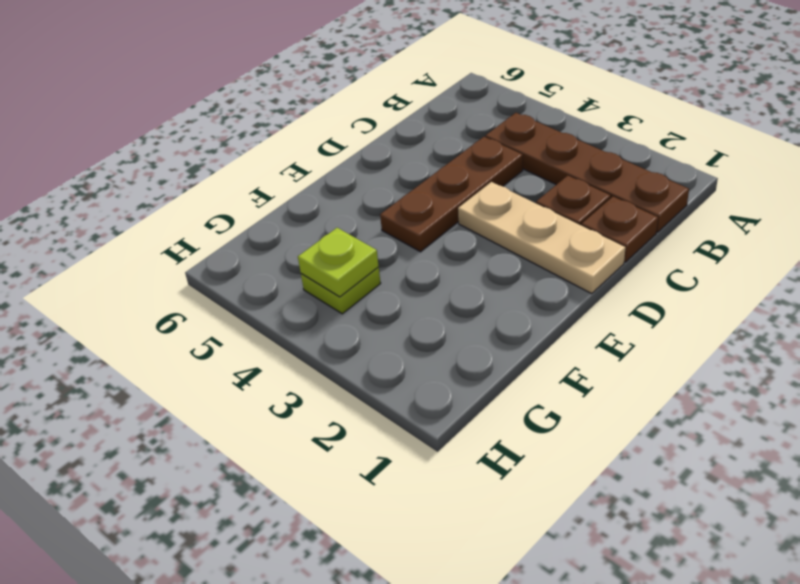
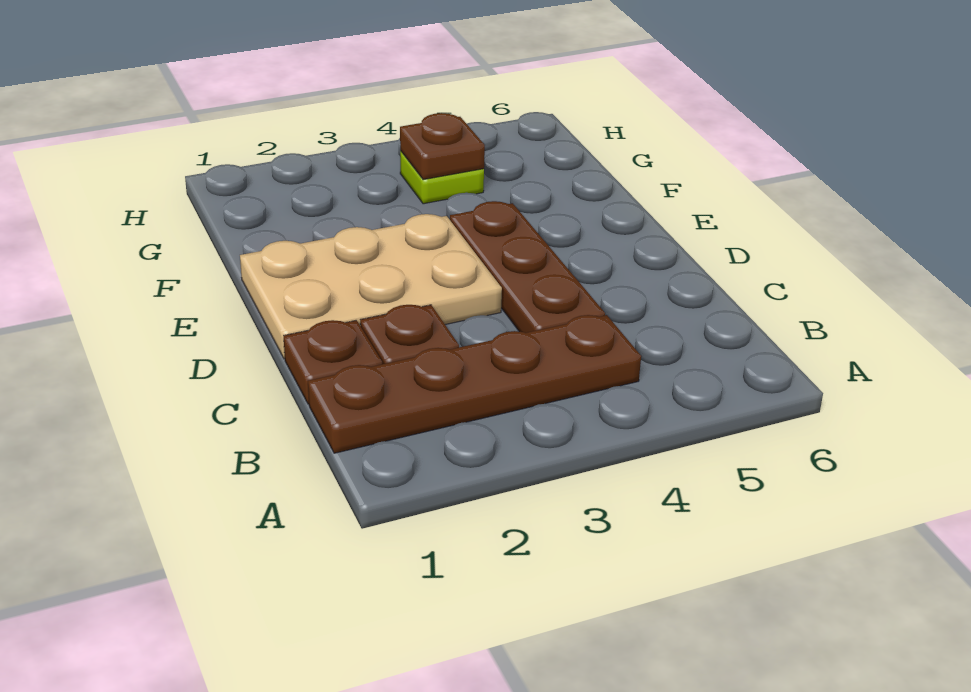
tan plate D1:D3 level 1 -> tan plate D1:E3 level 1
lime plate G4 level 2 -> brown plate G4 level 2

